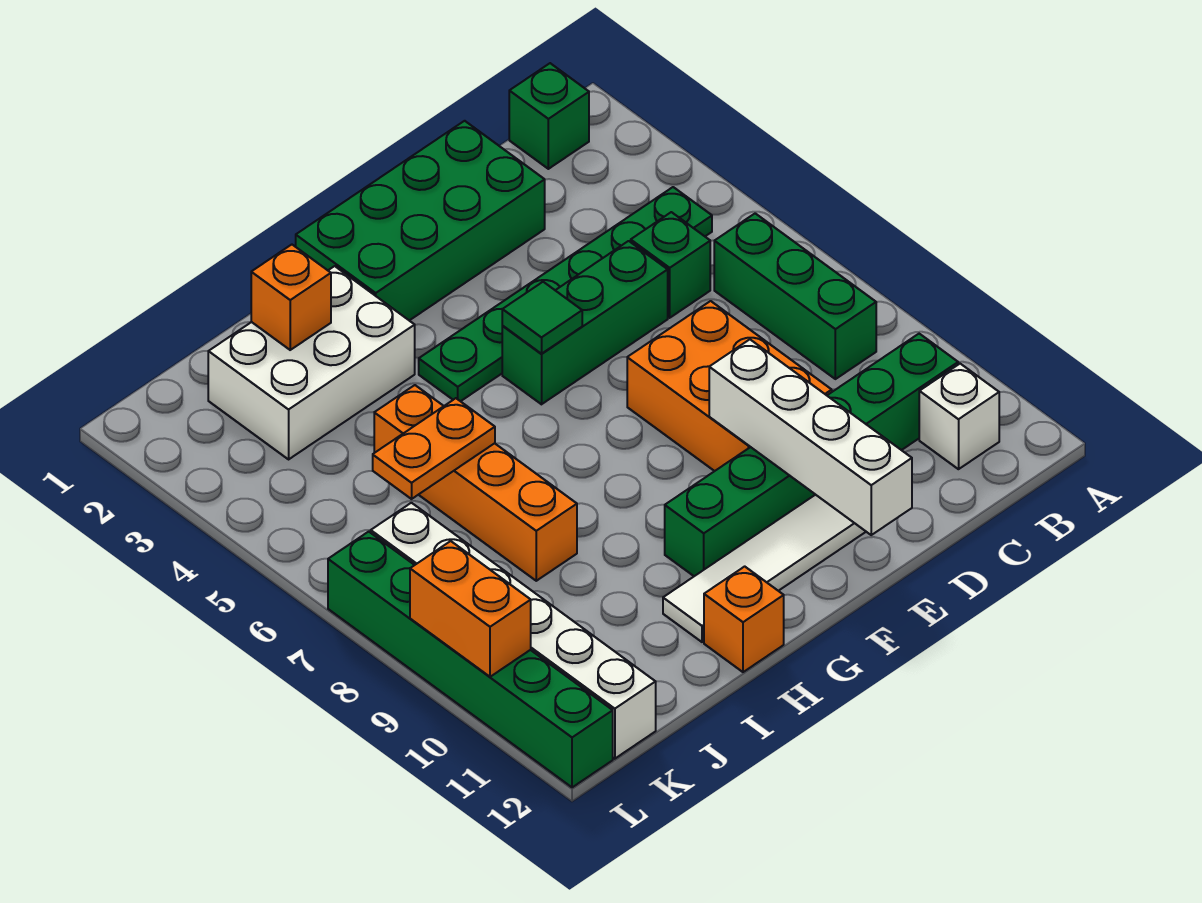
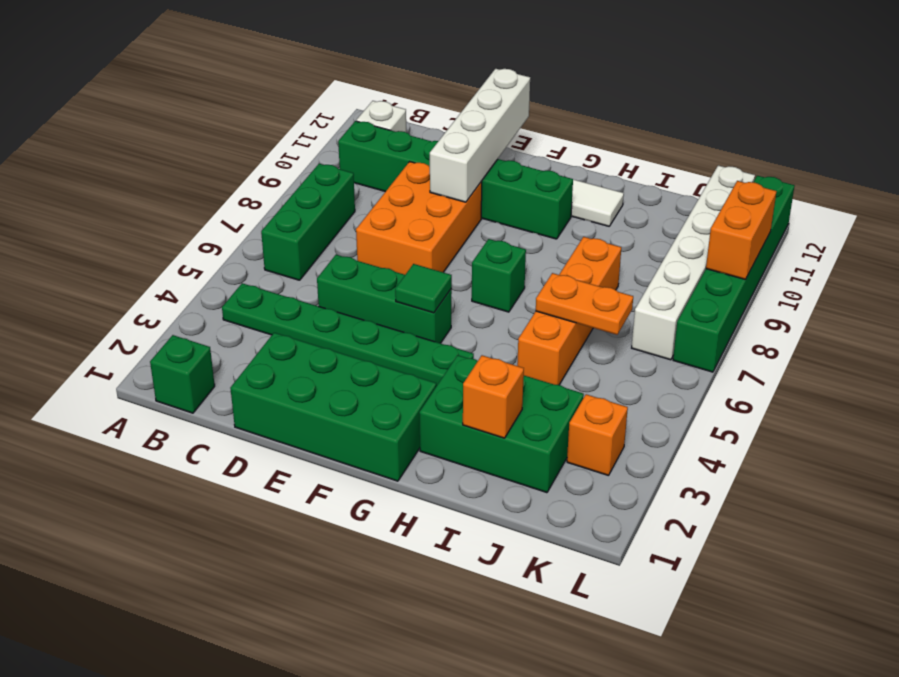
green brick C5 level 1 -> green brick G7 level 1
white brick H2:J3 level 1 -> green brick H2:J3 level 1
orange brick H12 level 1 -> orange brick K3 level 1

